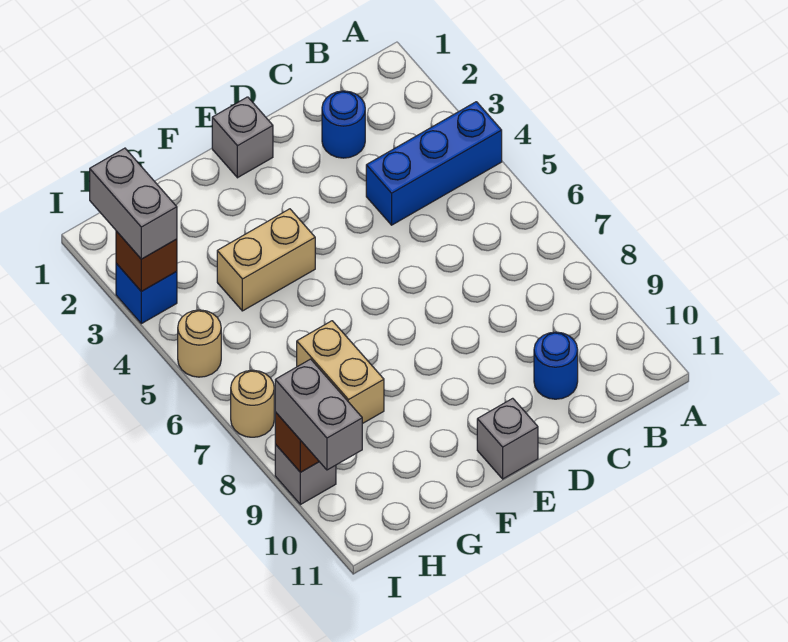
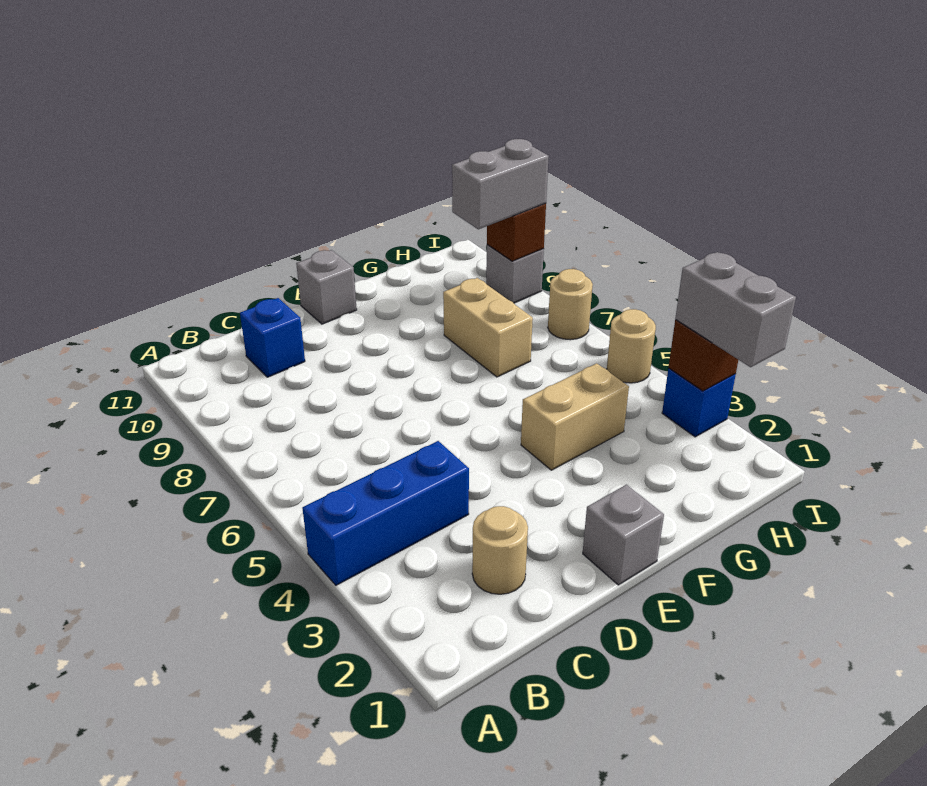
blue round brick C2 level 1 -> tan round brick C2 level 1
blue round brick C10 level 1 -> blue brick C10 level 1
grey brick I9:I10 level 3 -> grey brick H9:I9 level 3

